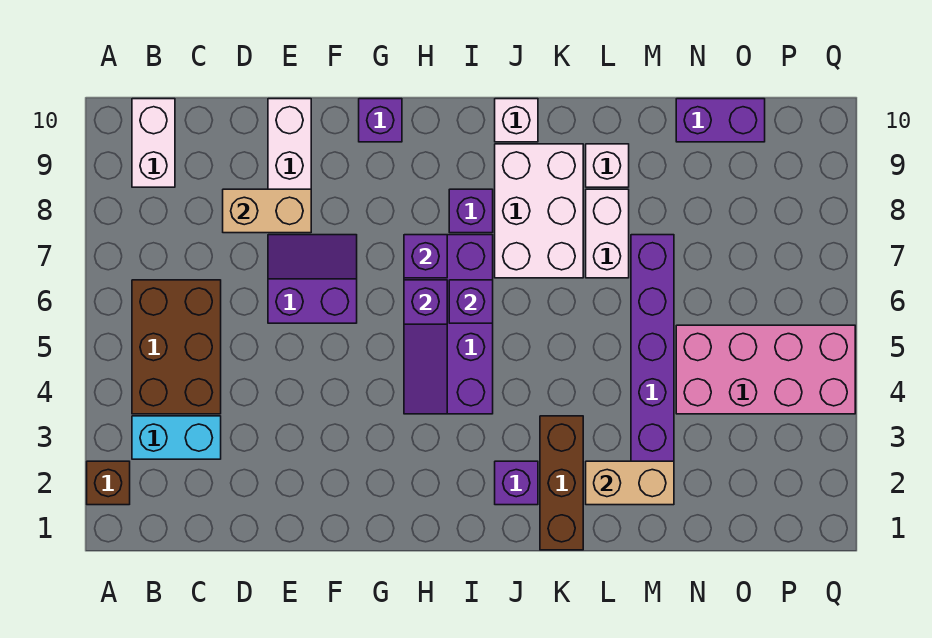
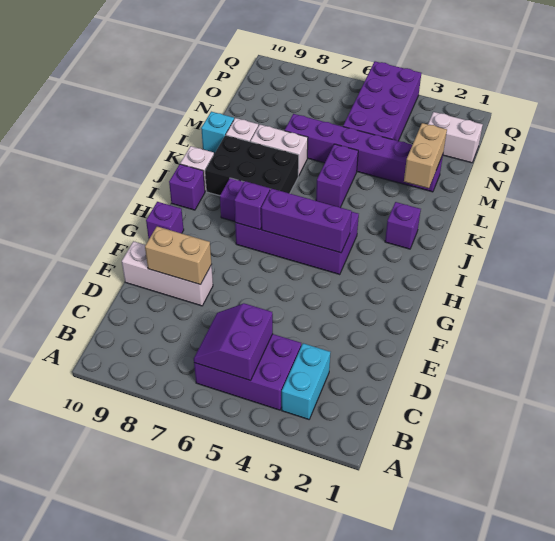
brown brick A2 level 1 -> none
brown brick B4:C6 level 1 -> purple brick B4:C6 level 1
white brick B9:B10 level 1 -> white brick O1:O2 level 1
tan brick D8:E8 level 2 -> tan brick E8:E9 level 2
purple slope E6:F7 level 1 top 6 -> purple slope B5:C6 level 2 top 5
purple slope H4:H6 level 2 top 6 -> purple brick H4:H6 level 2
purple brick I6 level 2 -> purple brick I10 level 1
white brick J7:K9 level 1 -> black brick J7:K9 level 1
brown brick K1:K3 level 1 -> none
none -> cyan brick L10 level 1
pink brick N4:Q5 level 1 -> purple brick N4:Q5 level 1
purple brick N10:O10 level 1 -> purple brick K5:L5 level 1

